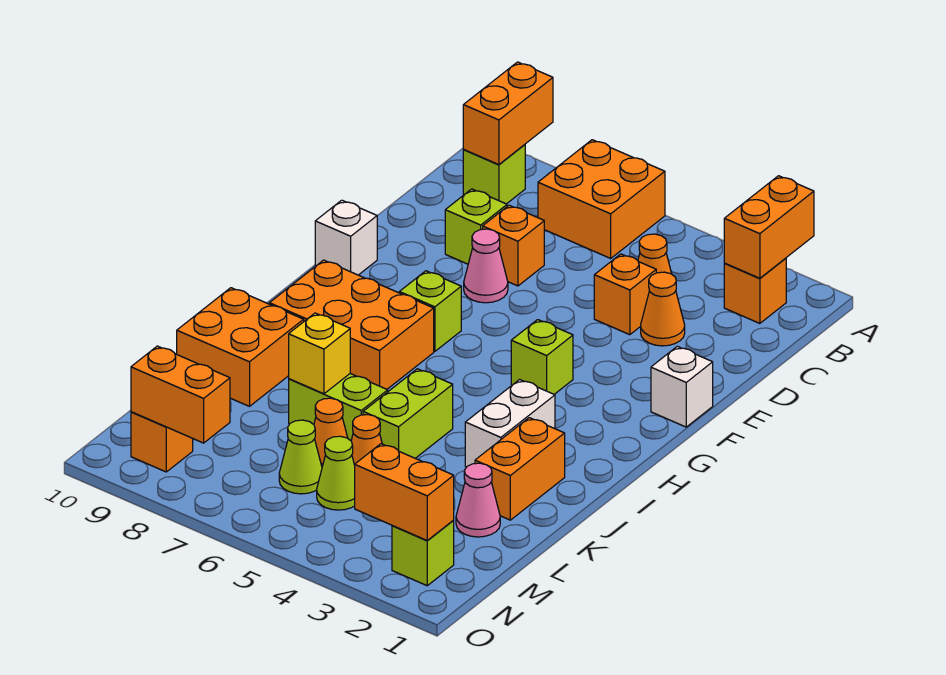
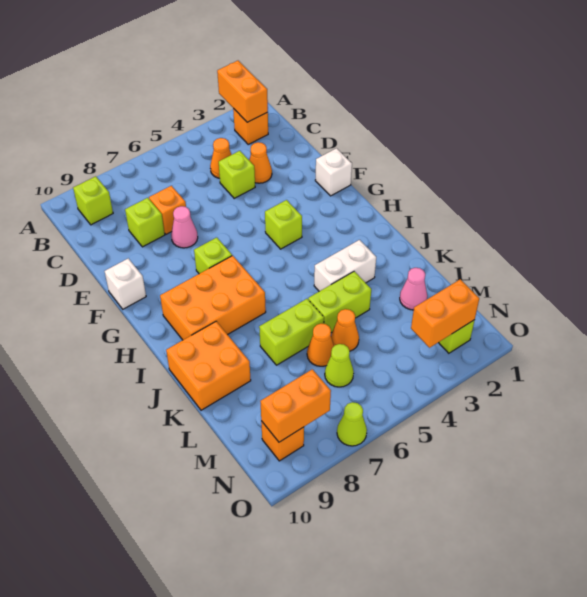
orange brick A6:B7 level 1 -> none
orange brick A9:B9 level 2 -> none
orange brick D4 level 1 -> lime brick D4 level 1
white brick I3:J3 level 1 -> white brick J3:J4 level 1
orange brick J2:K2 level 1 -> none
lime brick J5:K5 level 1 -> lime brick K4:K5 level 1
yellow brick K7 level 2 -> none
lime cone M5 level 1 -> lime cone O7 level 1

